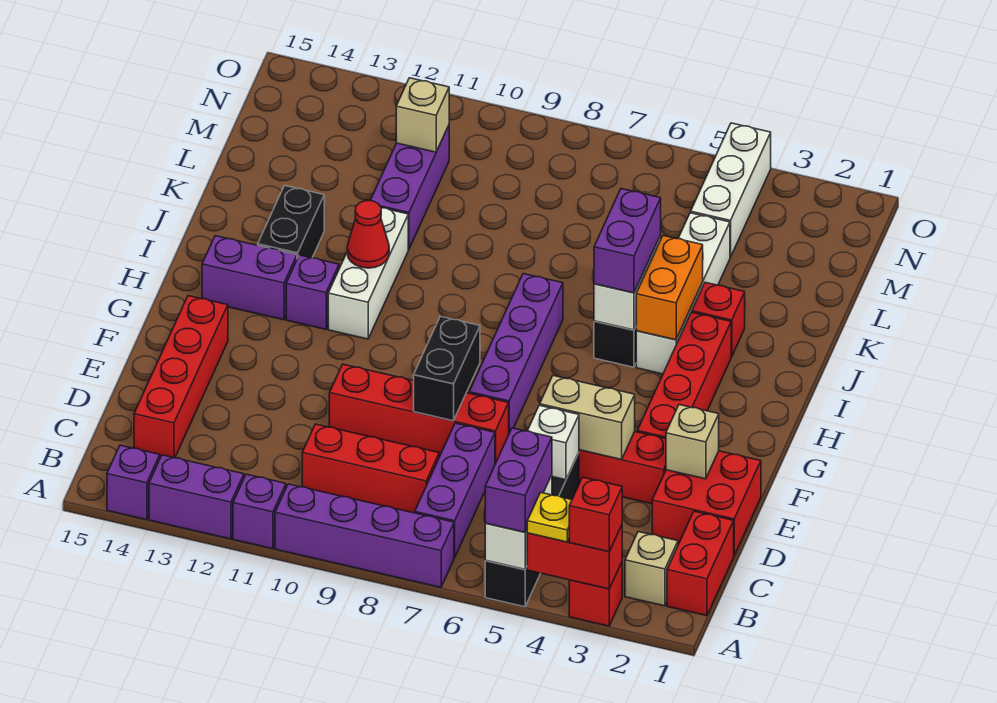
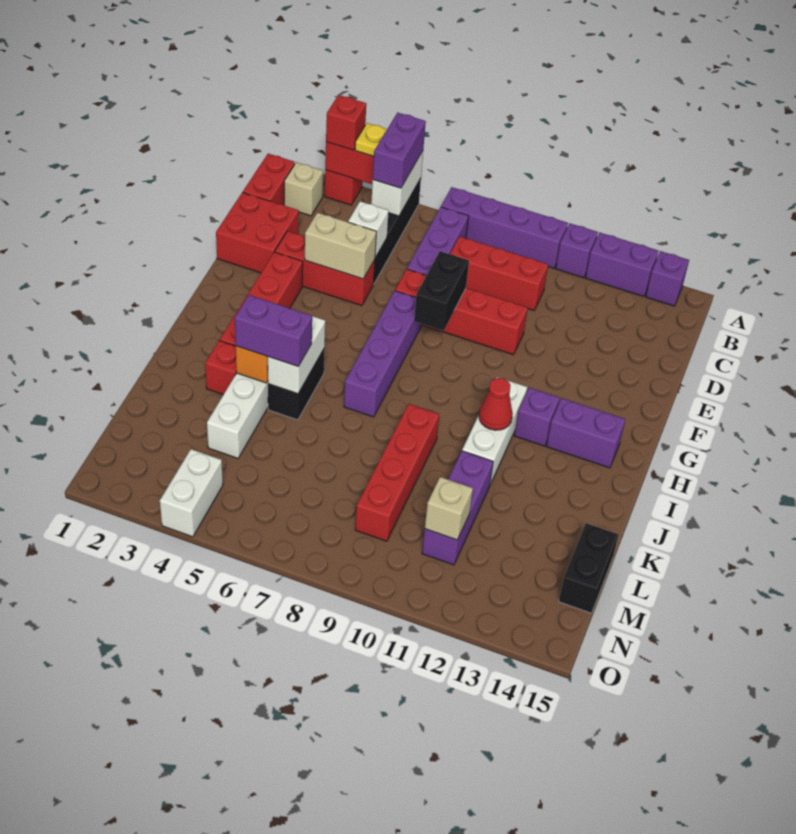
red brick C14:F14 level 1 -> red brick J9:M9 level 1
tan brick E2 level 2 -> none
purple brick I5:J5 level 3 -> purple brick J4:J5 level 3
black brick I13:J13 level 1 -> black brick L15:M15 level 1
white brick M4:O4 level 1 -> white brick N4:O4 level 1

